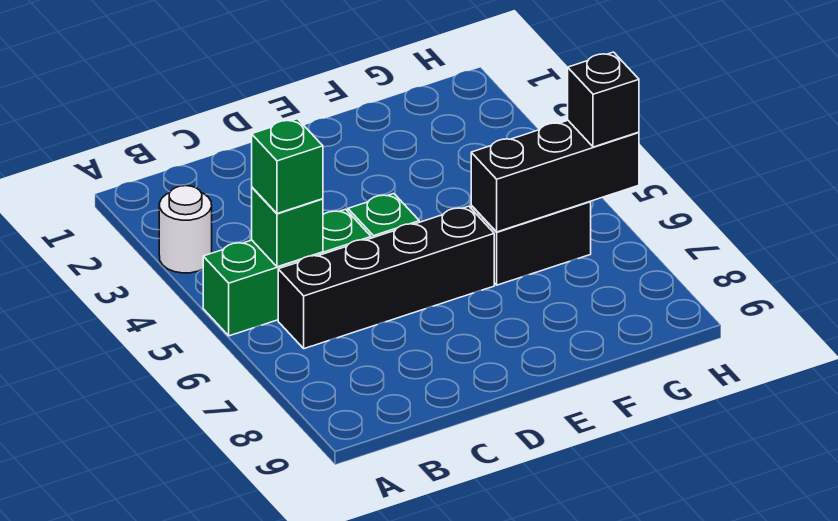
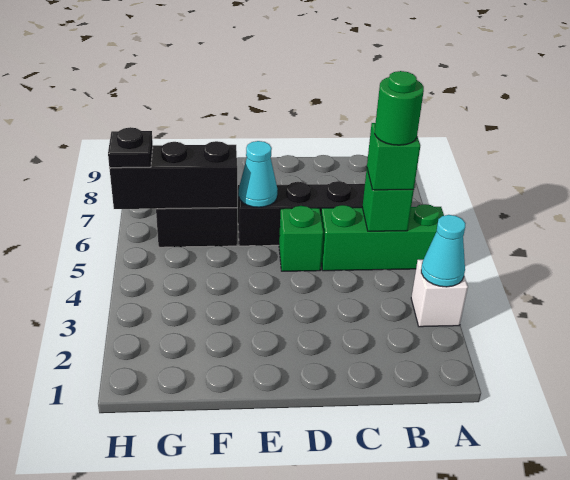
white round brick A3 level 1 -> white brick A3 level 1
none -> cyan cone A3 level 2
none -> green round brick B5 level 4
none -> cyan cone E6 level 2
black brick H6 level 3 -> black plate H6 level 3

